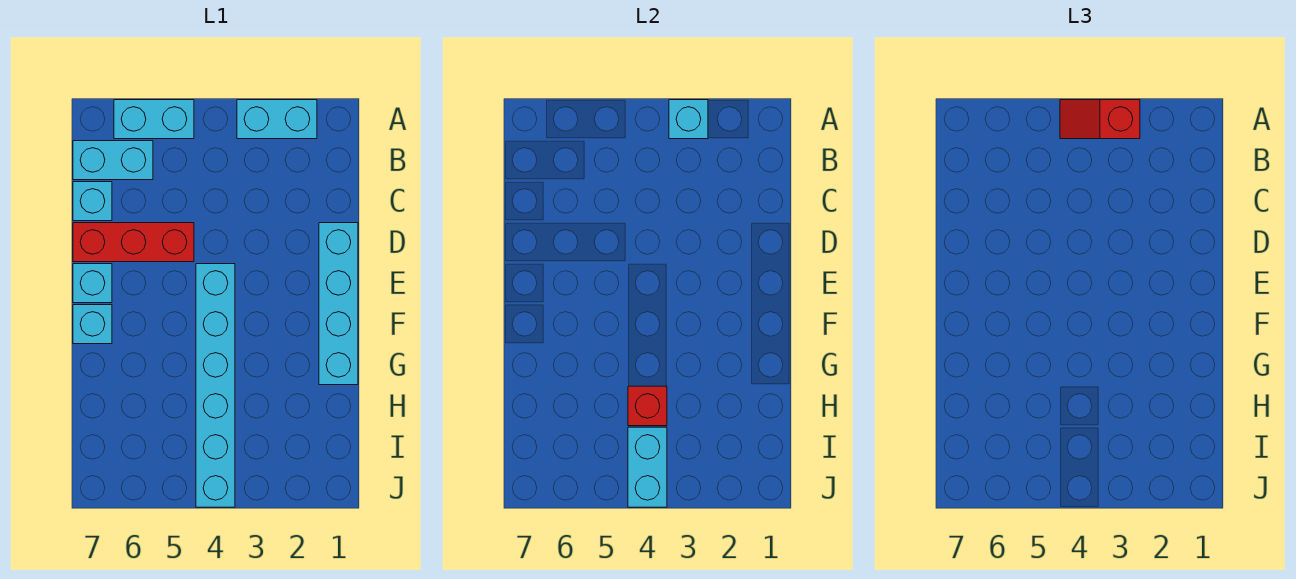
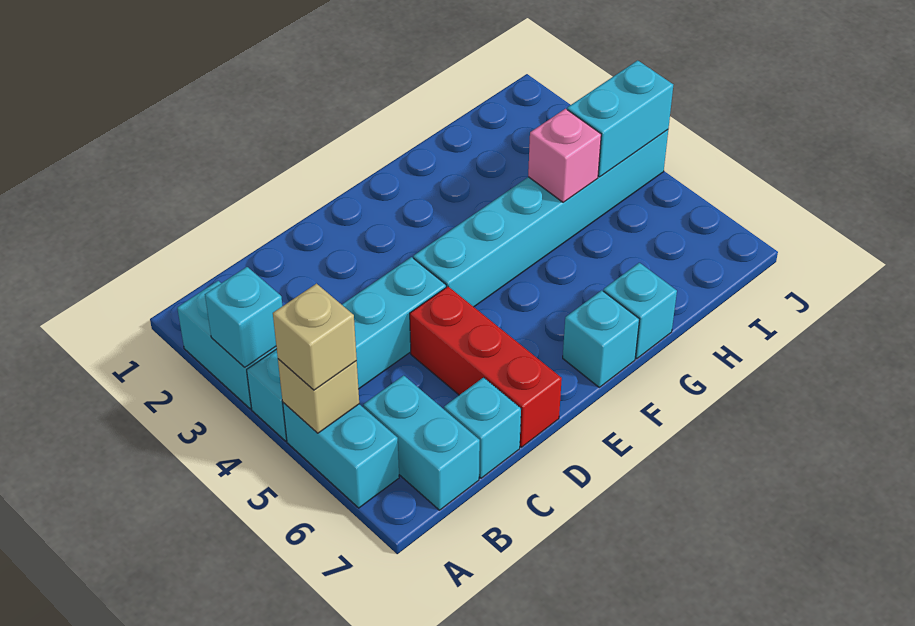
red slope A3:A4 level 3 top 3 -> none
none -> tan brick A5 level 2
none -> tan brick A5 level 3
cyan brick D1:G1 level 1 -> cyan brick A4:D4 level 1
cyan brick E7 level 1 -> cyan brick G7 level 1
red brick H4 level 2 -> pink brick H4 level 2

